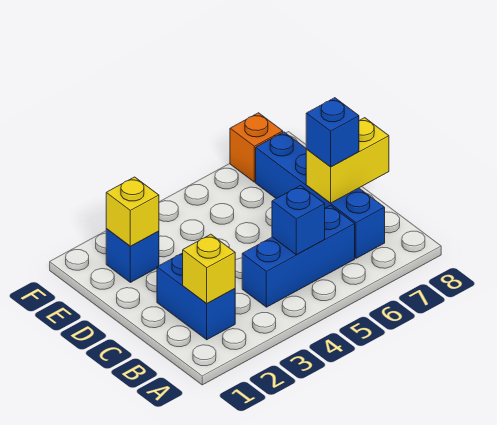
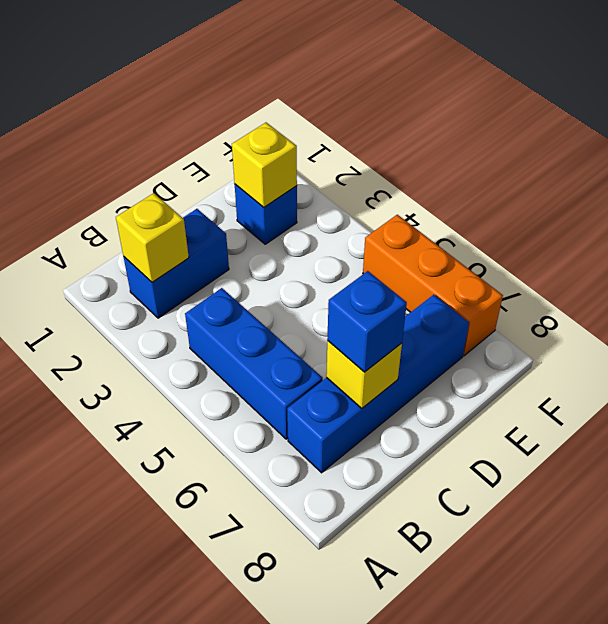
blue brick B5 level 2 -> none
yellow brick C7:C8 level 2 -> yellow brick C7 level 2
orange brick F7 level 1 -> orange brick F5:F7 level 1

